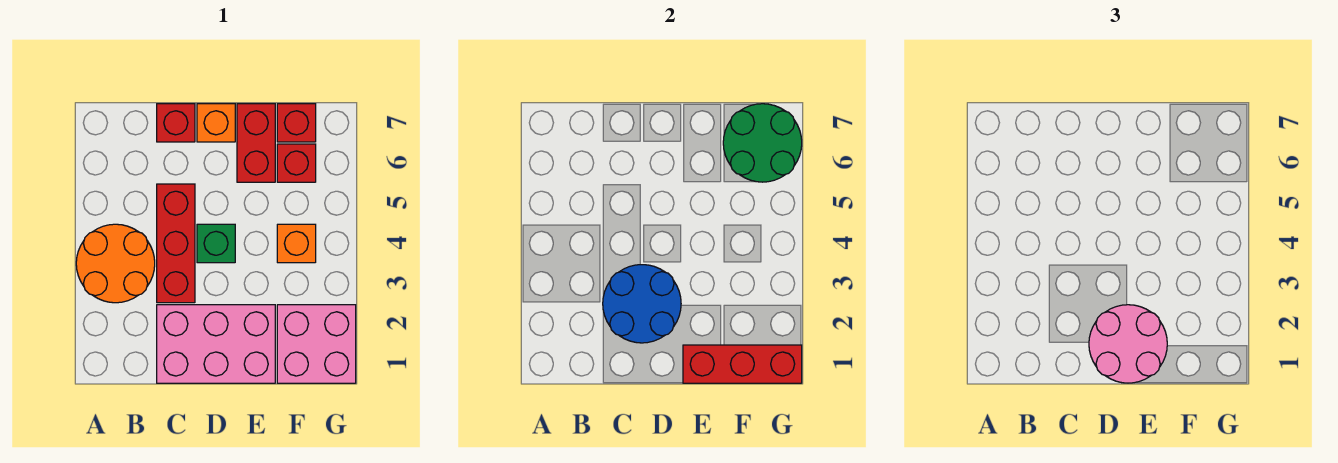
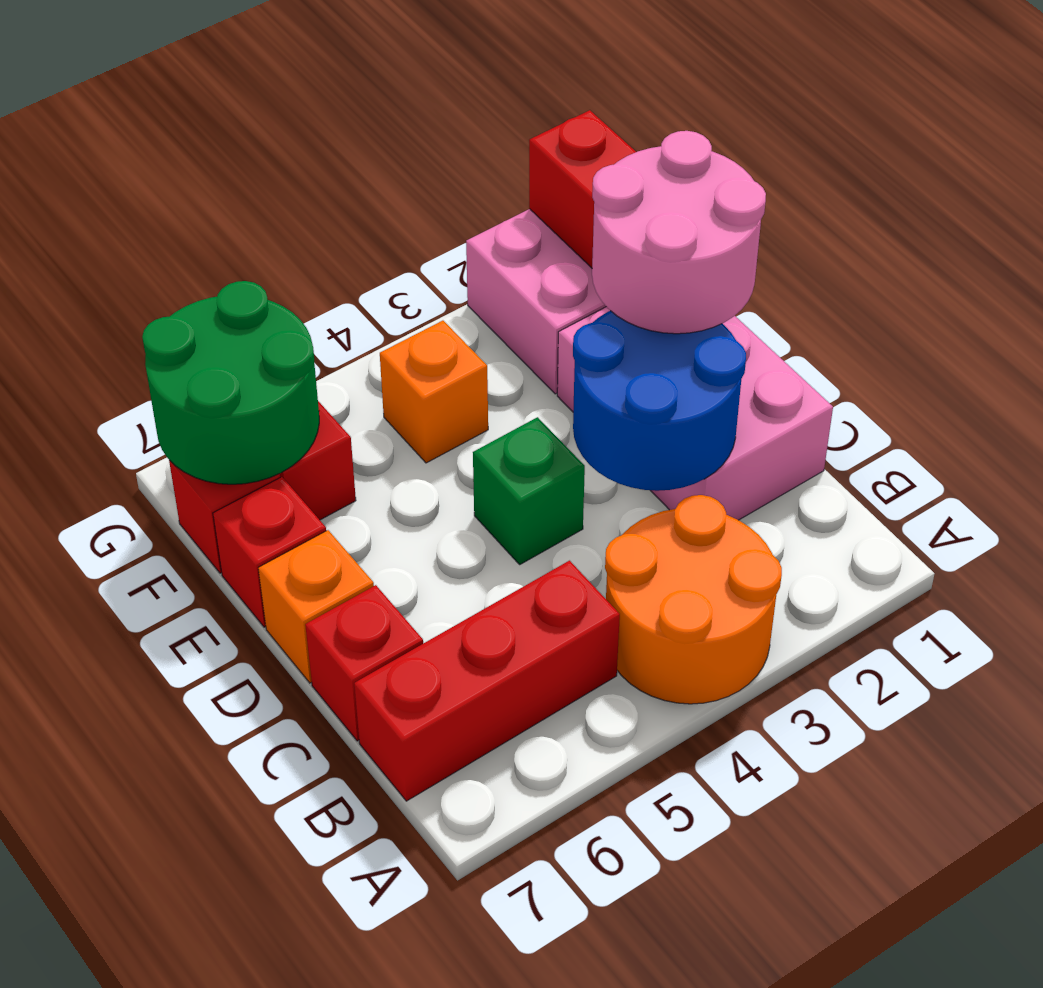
red brick C3:C5 level 1 -> red brick B5:B7 level 1
red brick E6:E7 level 1 -> red brick E7 level 1

